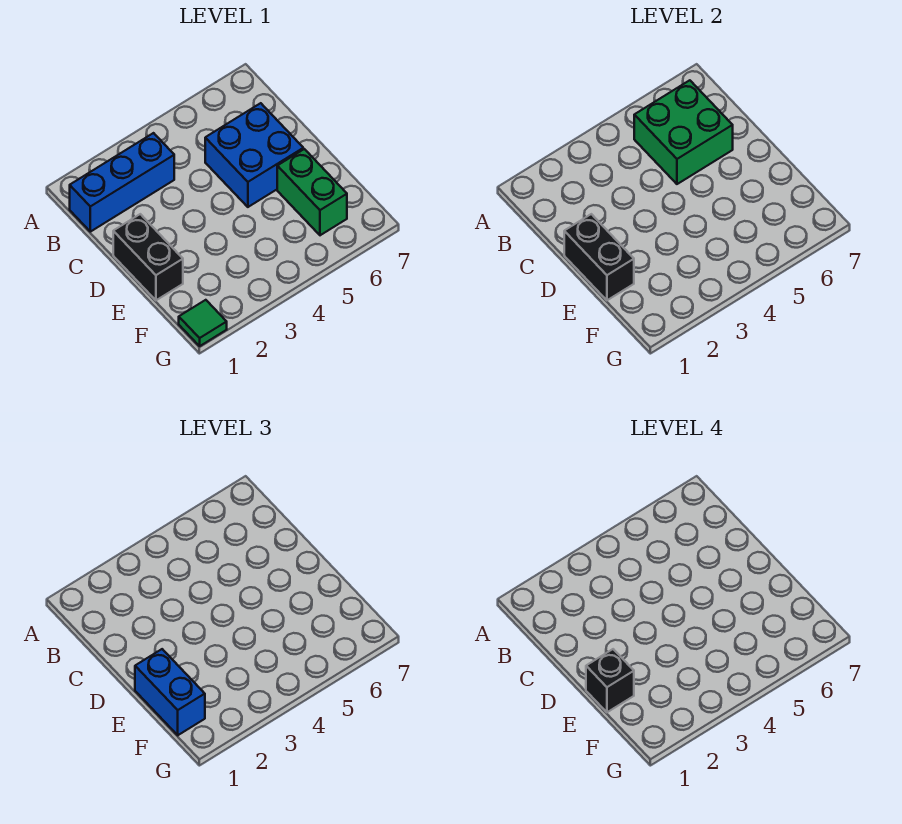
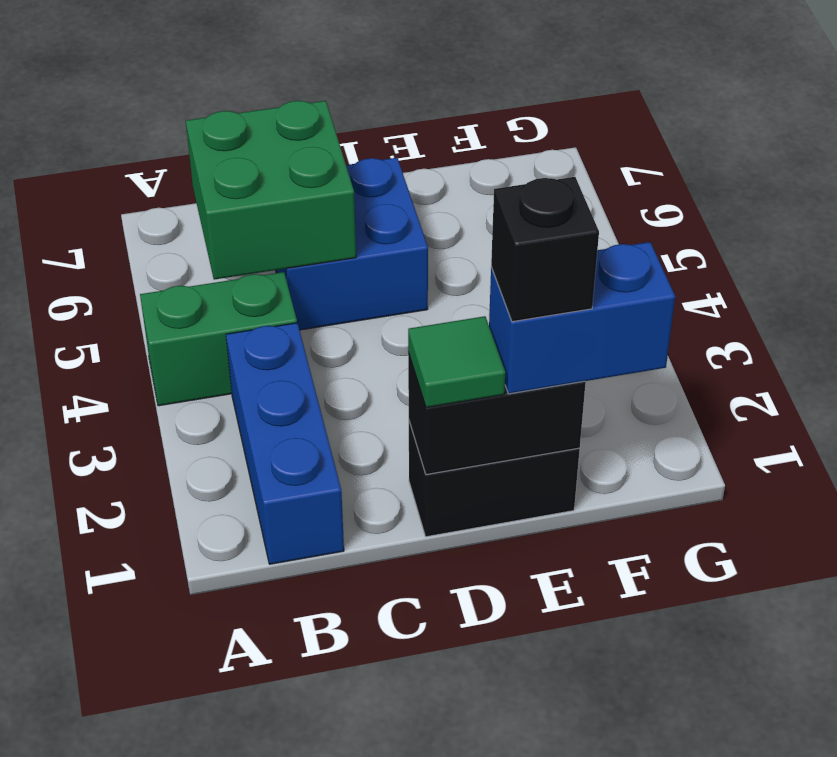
green brick E6:F6 level 1 -> green brick A4:B4 level 1
green tile G1 level 1 -> green tile D1 level 3

